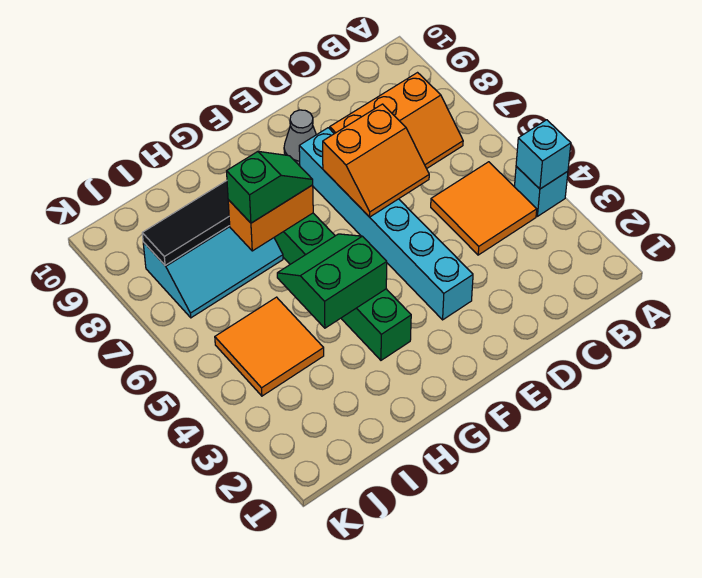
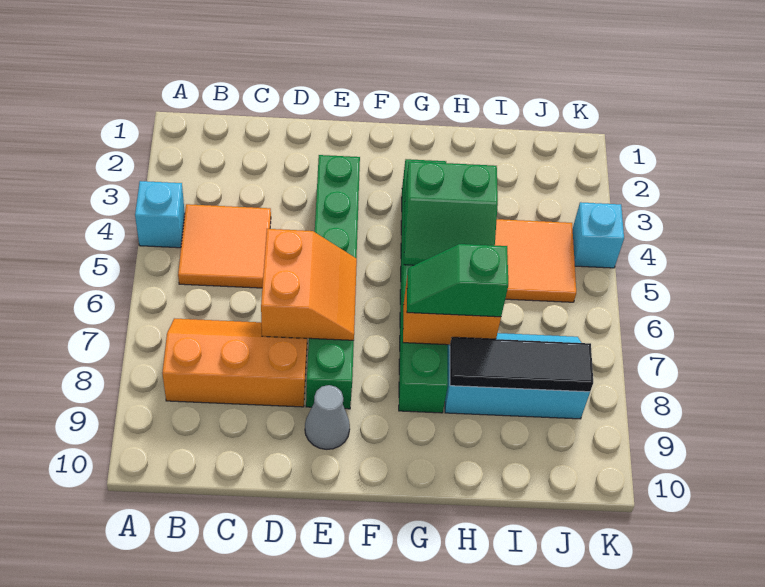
cyan brick A4 level 2 -> cyan brick K4 level 1
orange slope D6:E7 level 2 top 7 -> orange slope D6:E7 level 2 top D
cyan brick E3:E8 level 1 -> green brick E3:E8 level 1

